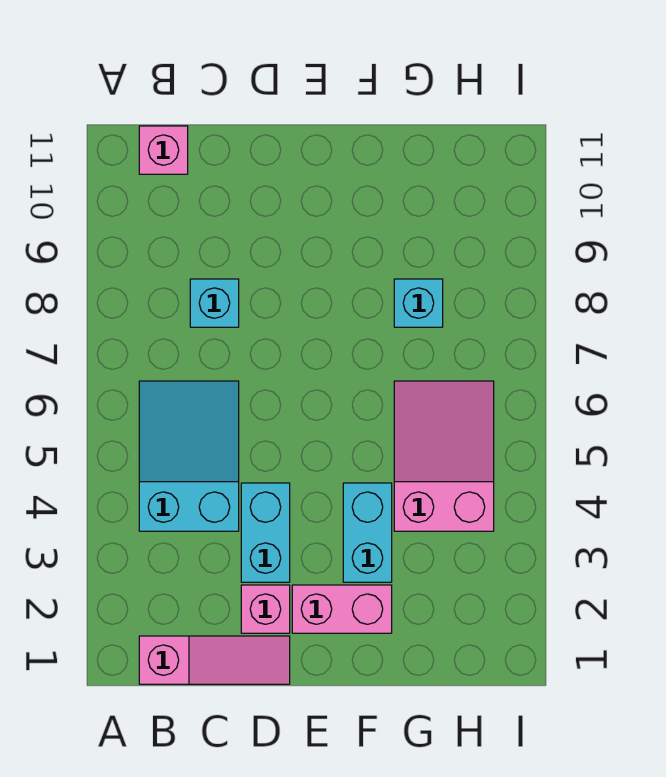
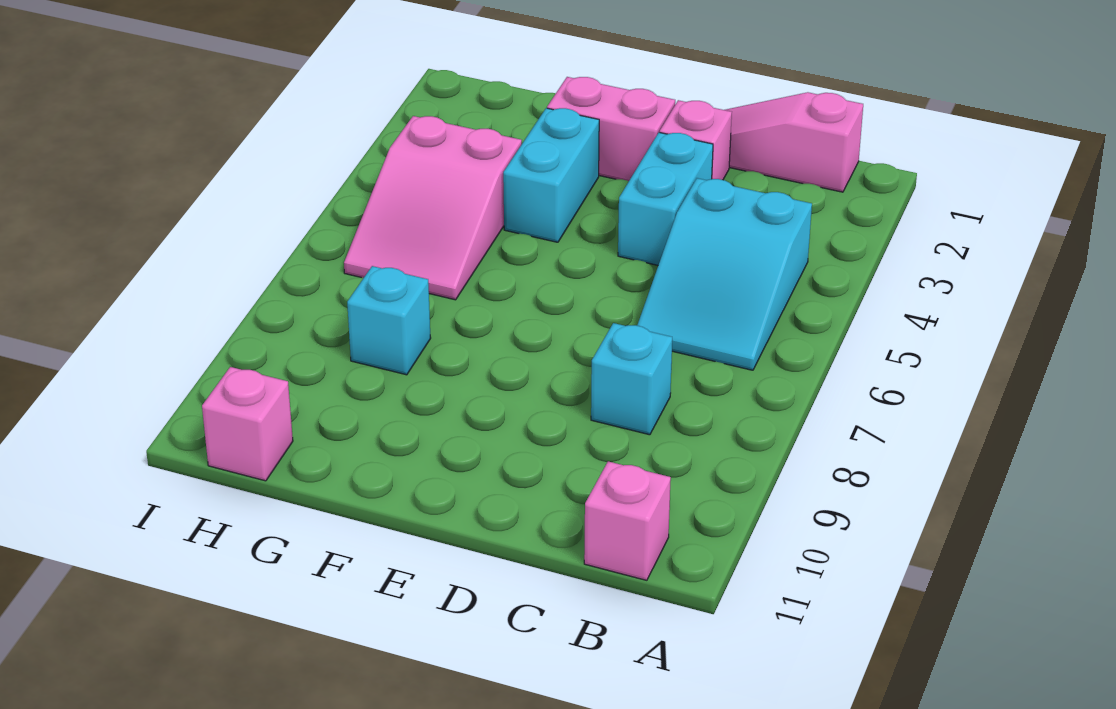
none -> pink brick H11 level 1

